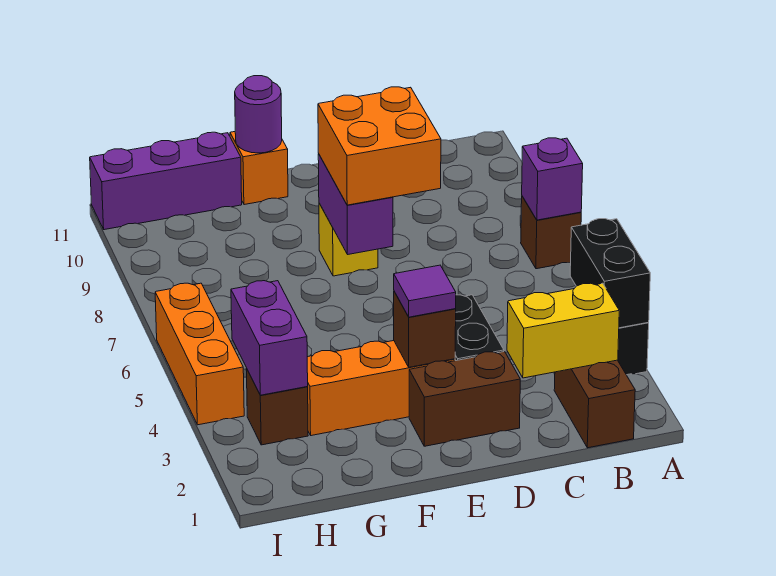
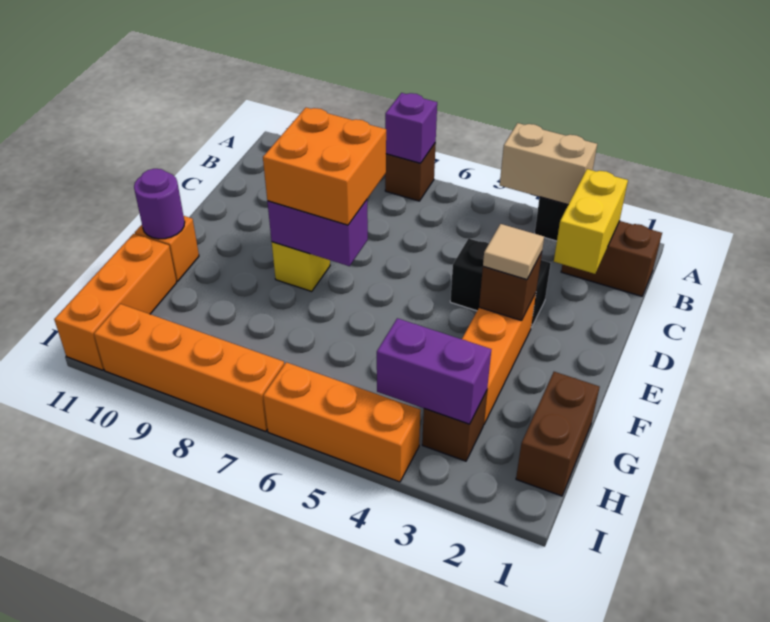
black brick A3:A4 level 2 -> tan brick A3:A4 level 2
brown brick D2:E2 level 1 -> brown brick G1:H1 level 1
purple tile E3 level 3 -> tan tile E3 level 3
purple brick G11:I11 level 1 -> orange brick G11:I11 level 1
none -> orange brick I7:I10 level 1

